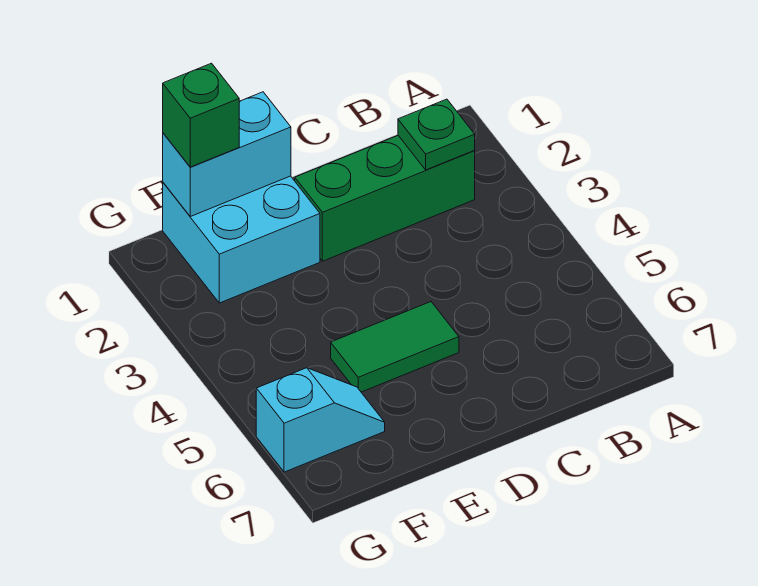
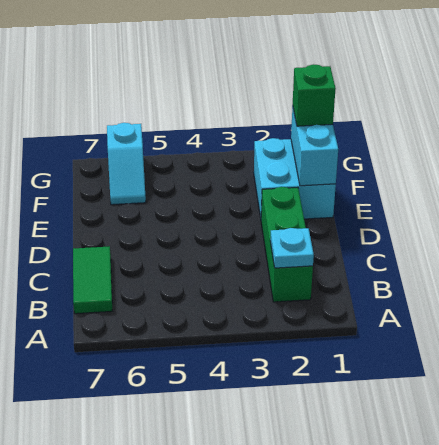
green plate B2 level 2 -> cyan plate B2 level 2
green tile D5:E5 level 1 -> green tile B7:C7 level 1

